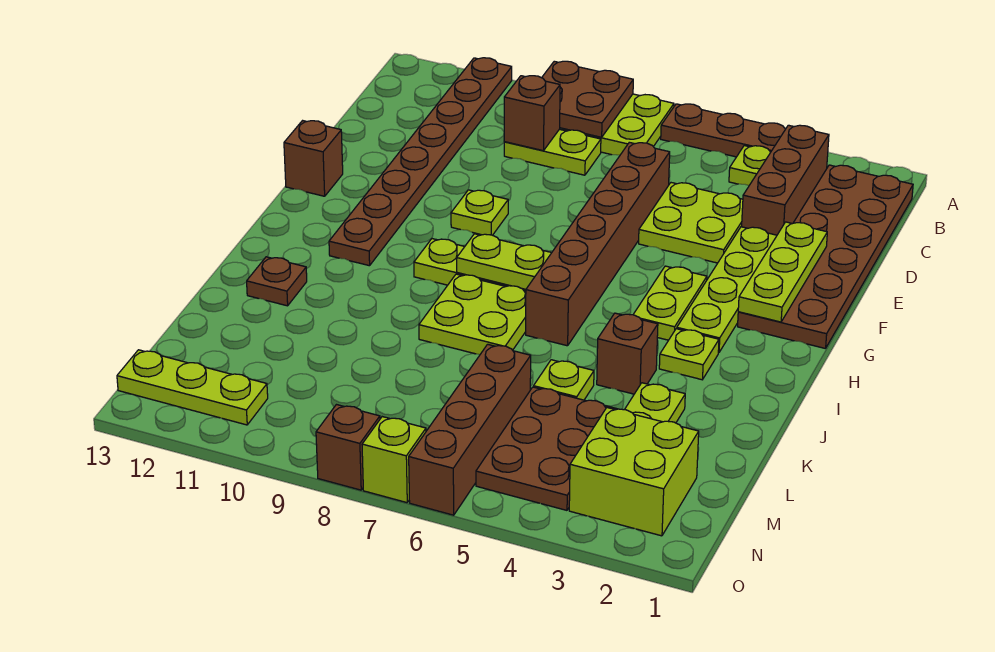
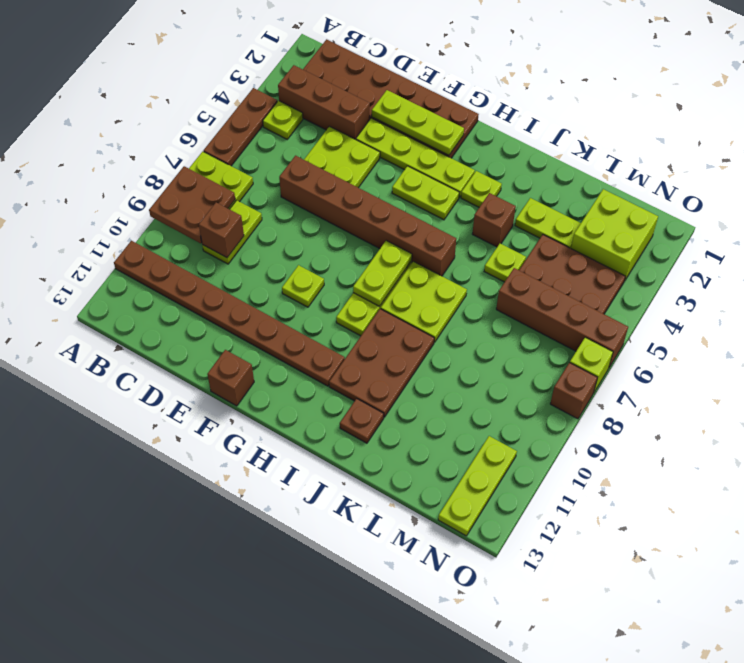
none -> brown plate I9:J11 level 1

